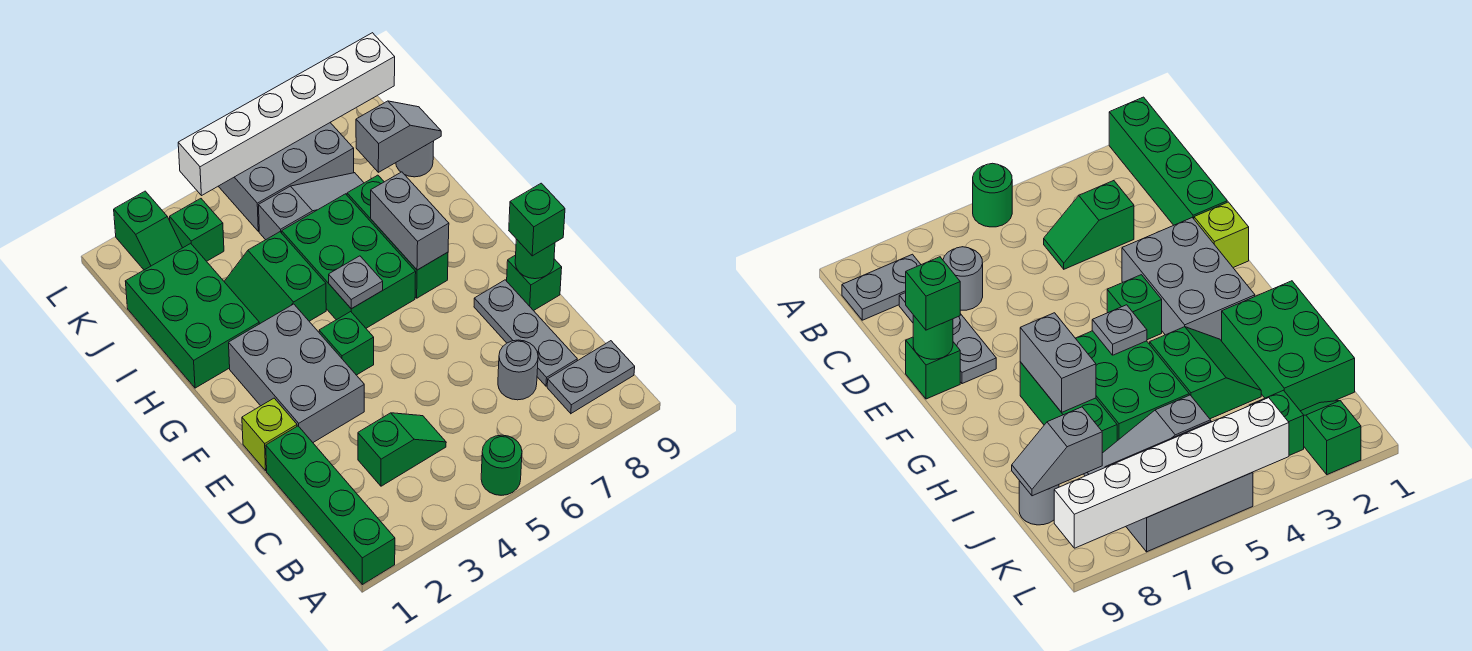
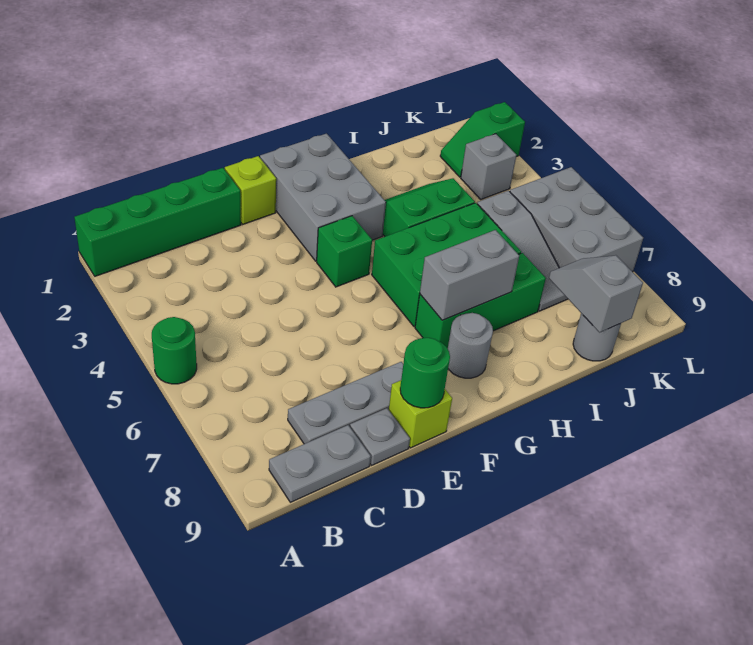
grey plate B8:B9 level 1 -> grey plate B9:C9 level 1
green slope C3:C4 level 1 top 3 -> none
grey round brick C7 level 1 -> grey round brick G8 level 1
grey brick E2:G3 level 1 -> grey brick F1:G3 level 1
green brick E9 level 1 -> lime brick E9 level 1
green brick E9 level 3 -> none
grey plate G5 level 2 -> grey plate D9 level 1
green brick H1:J2 level 1 -> none
grey slope J8:J9 level 2 top 8 -> grey slope J8:J9 level 2 top 9
green brick K3 level 1 -> grey brick K3 level 1
white brick L4:L9 level 2 -> none

